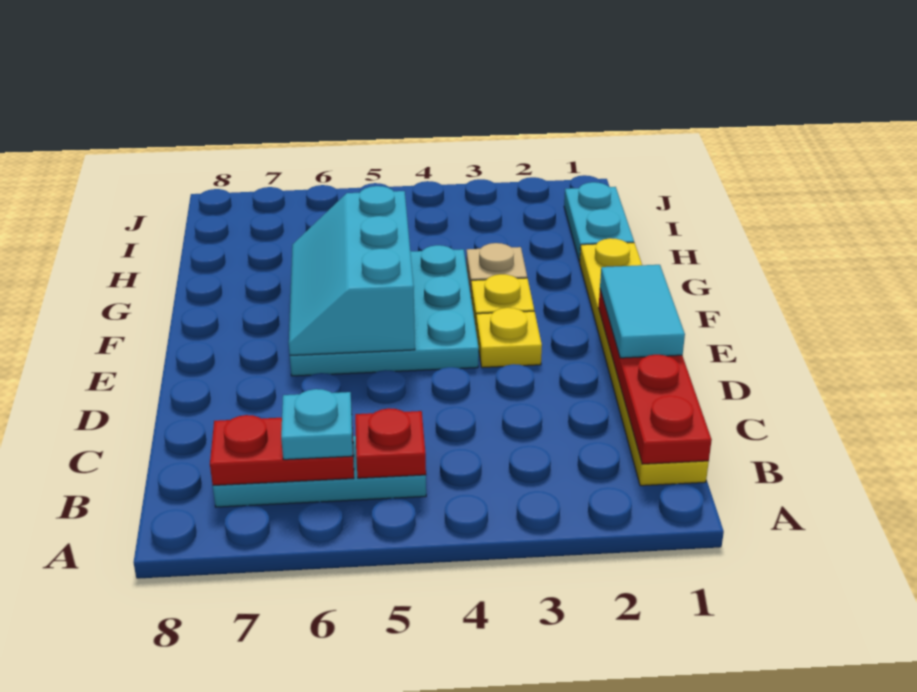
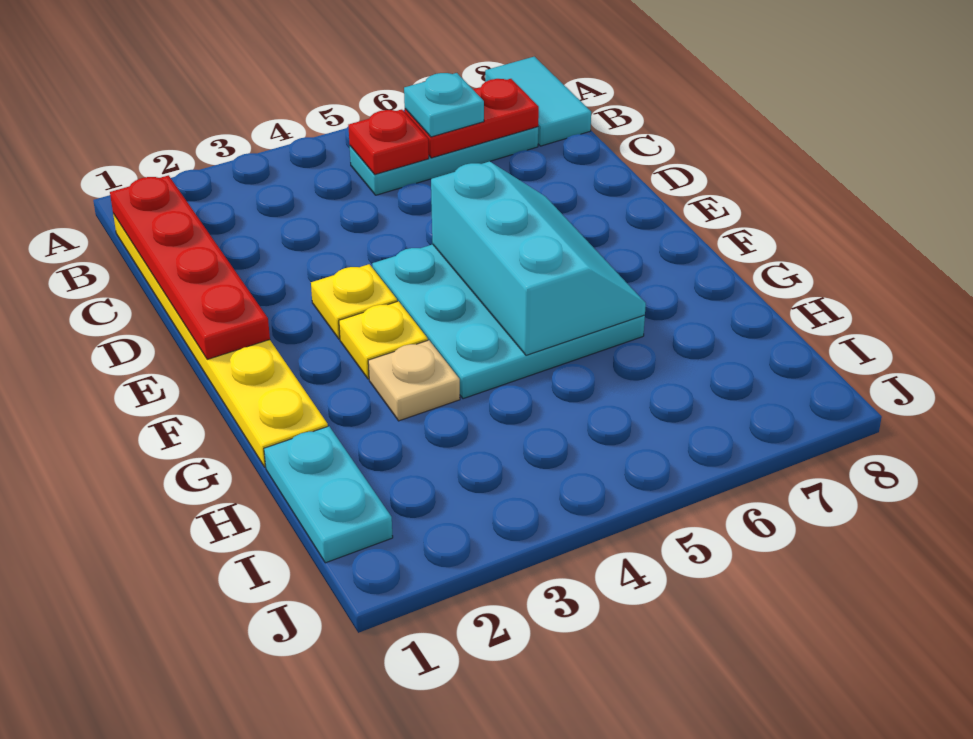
cyan tile D1:E1 level 3 -> cyan tile A8:B8 level 1

